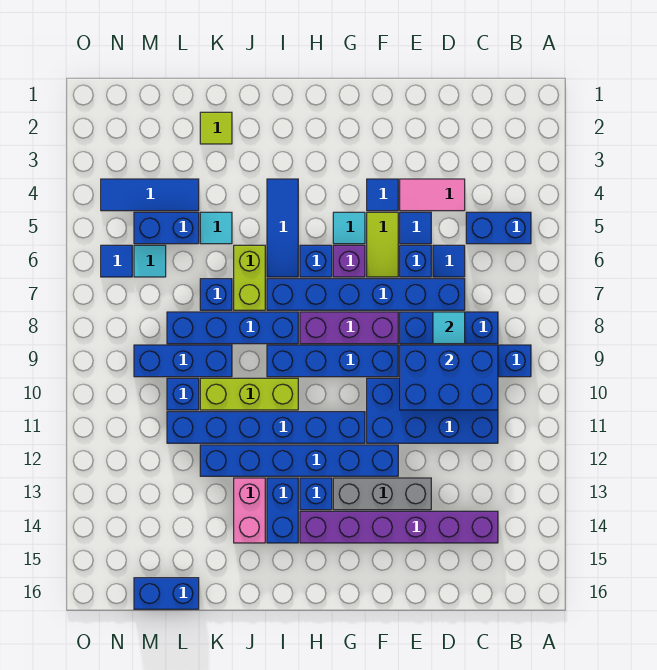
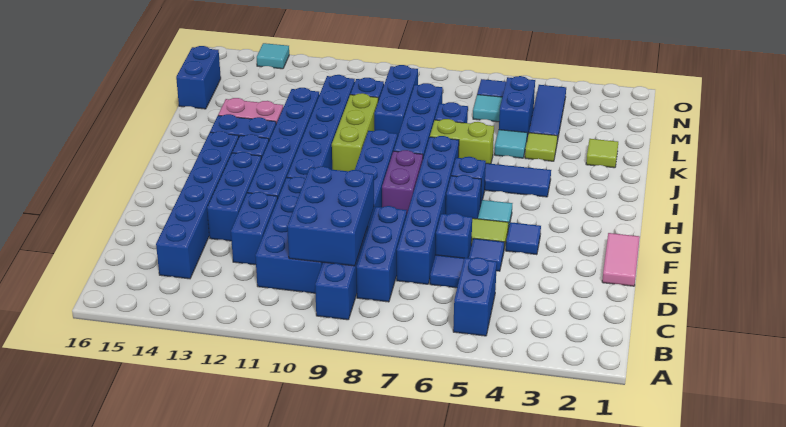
purple brick C14:H14 level 1 -> blue brick C14:H14 level 1
pink tile D4:E4 level 1 -> pink tile E1:F1 level 1
cyan tile D8 level 2 -> cyan tile O14 level 1
none -> blue brick D12:E12 level 1
grey brick E13:G13 level 1 -> blue brick E13:G13 level 1
purple brick F8:H8 level 1 -> purple brick G8:H8 level 1
purple brick G6 level 1 -> blue brick G6 level 1
none -> lime tile K4 level 1

